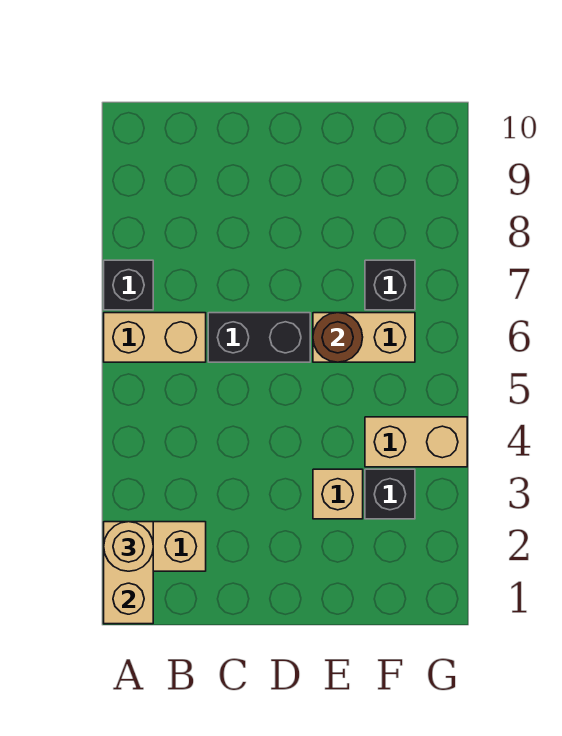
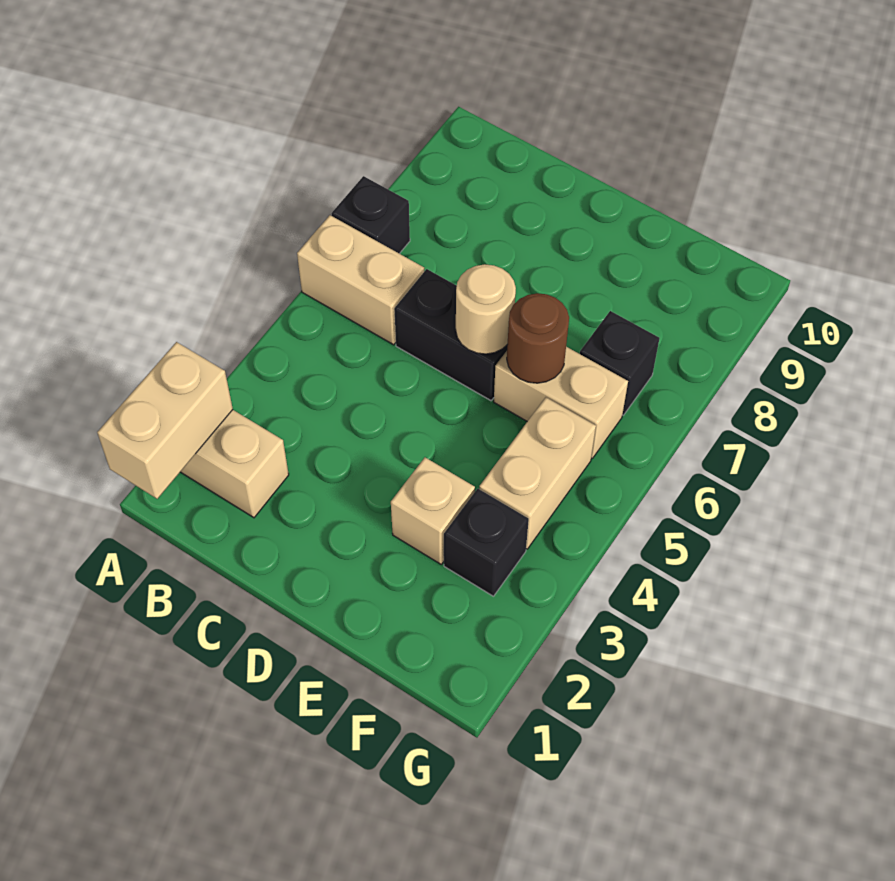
tan round brick A2 level 3 -> tan round brick D6 level 2
tan brick F4:G4 level 1 -> tan brick F4:F5 level 1

